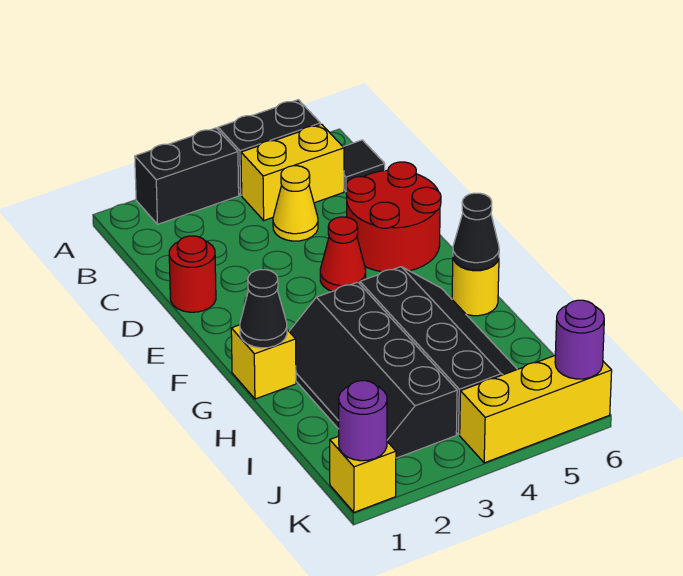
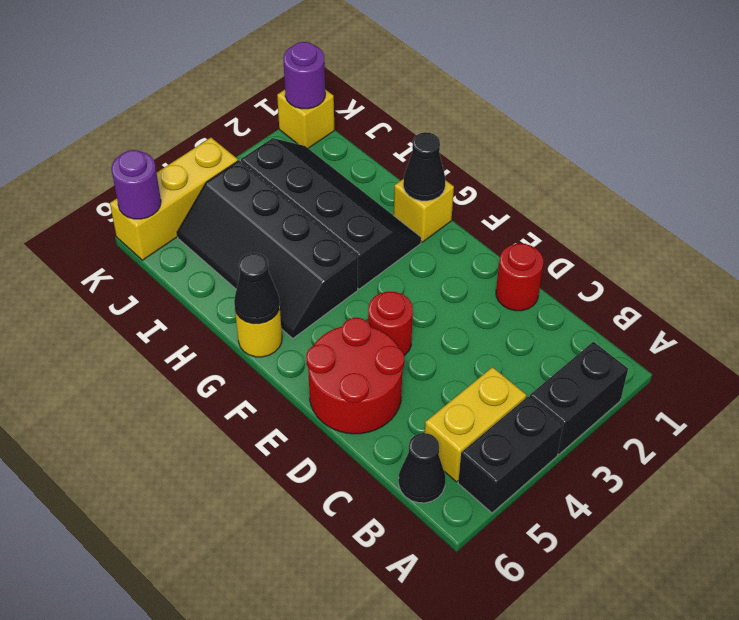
black tile B6 level 1 -> black cone B6 level 1
yellow cone C4 level 1 -> none
red cone E4 level 1 -> red round brick E4 level 1

